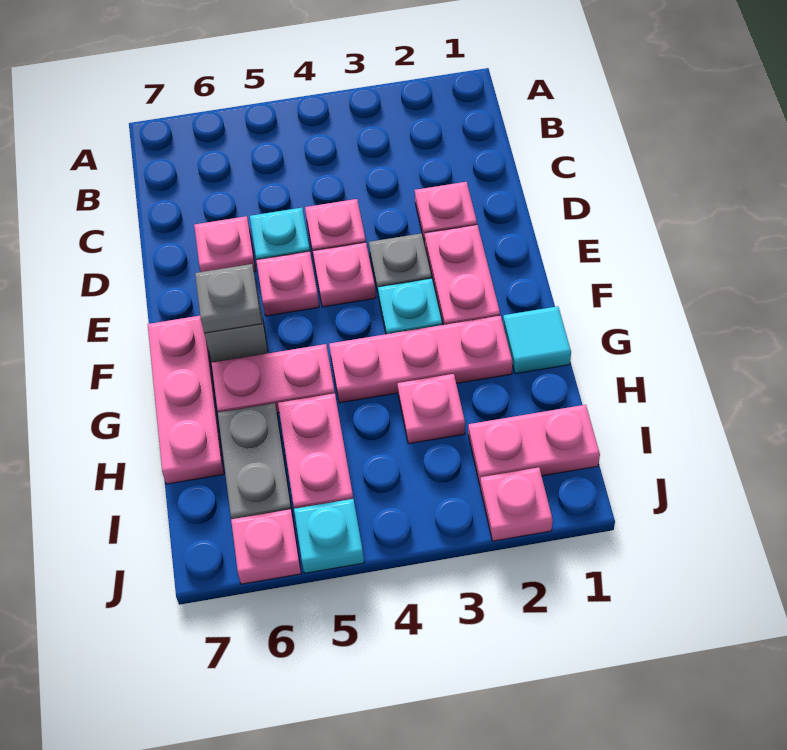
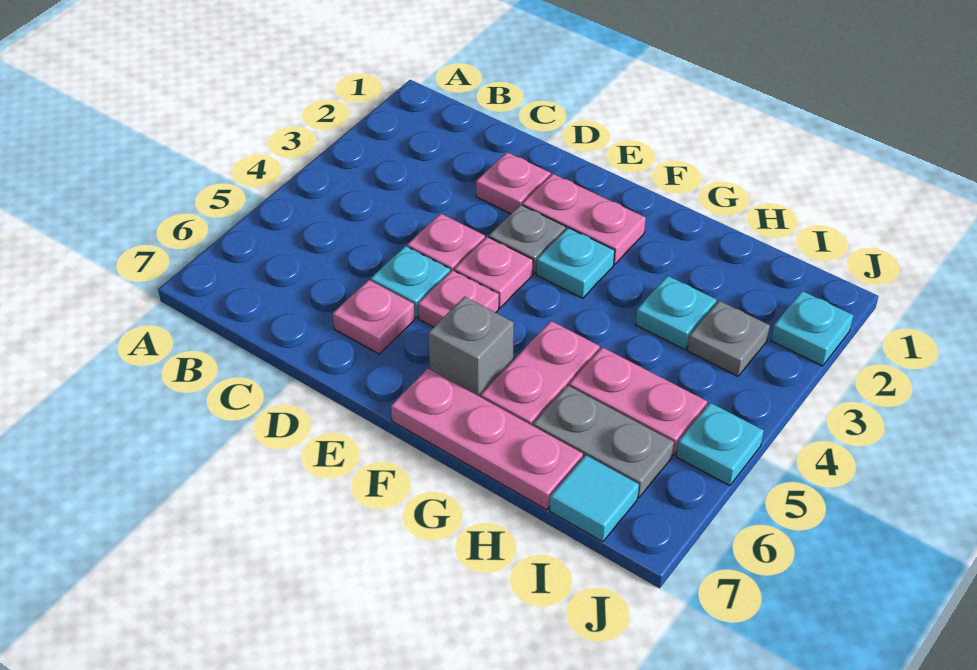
grey plate F6 level 2 -> grey plate I3 level 1
cyan tile G1 level 1 -> cyan tile I7 level 1
pink plate G2:G4 level 1 -> none
pink plate H3 level 1 -> cyan plate H3 level 1
pink plate I1:I2 level 1 -> none
pink plate J2 level 1 -> cyan plate J2 level 1
pink plate J6 level 1 -> none

